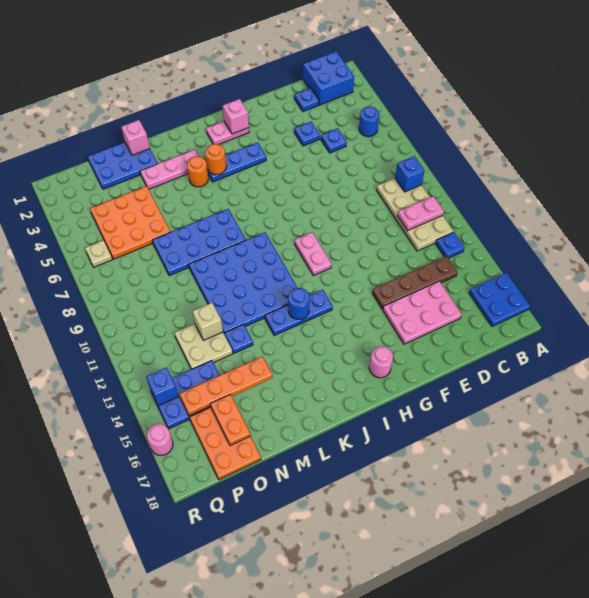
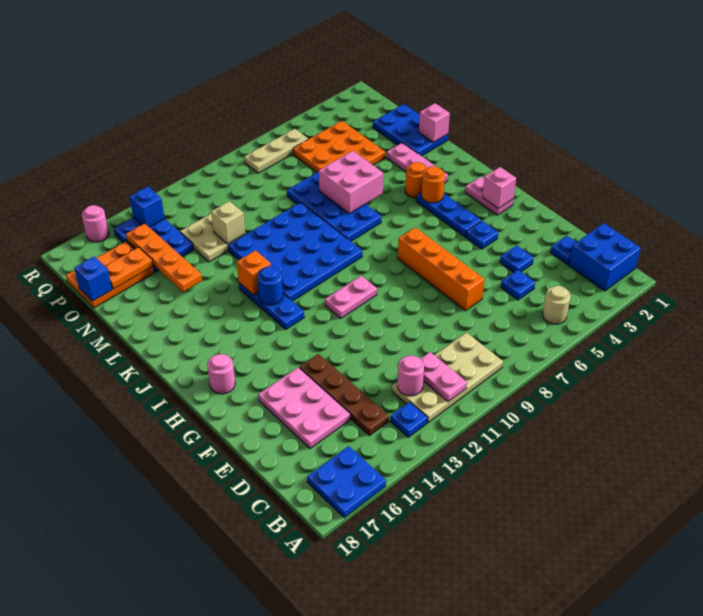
blue round brick B5 level 1 -> tan round brick B5 level 1
blue brick B9 level 2 -> blue brick O18 level 2
none -> pink round brick C12 level 2
none -> orange brick E7:H7 level 1
none -> orange brick K13 level 2
none -> pink brick L6:M7 level 2
blue plate M13 level 1 -> blue plate G4 level 1
tan plate Q6 level 1 -> tan plate Q6:Q8 level 1

